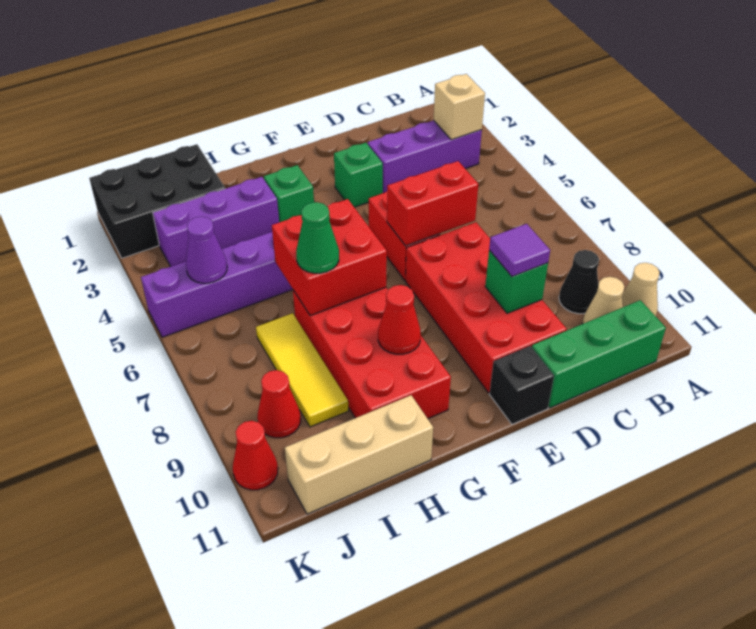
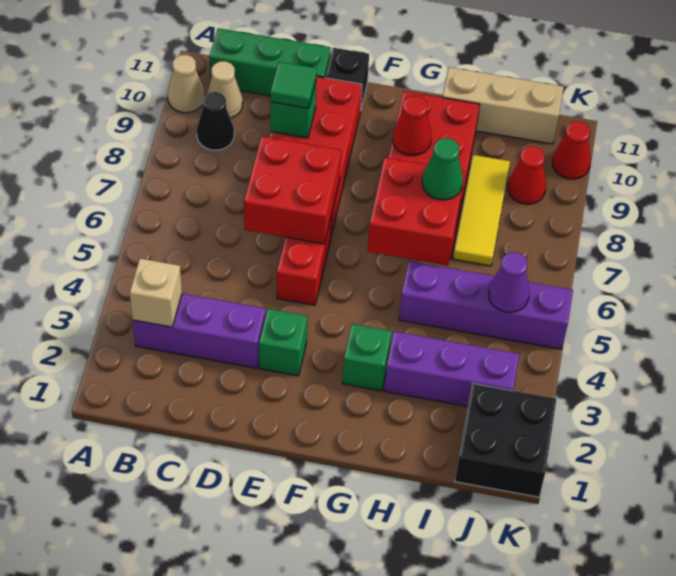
red brick D6:E6 level 2 -> red brick D6:E7 level 2
purple tile D9 level 3 -> green tile D9 level 3
black brick I1:K2 level 1 -> black brick J1:K2 level 1

